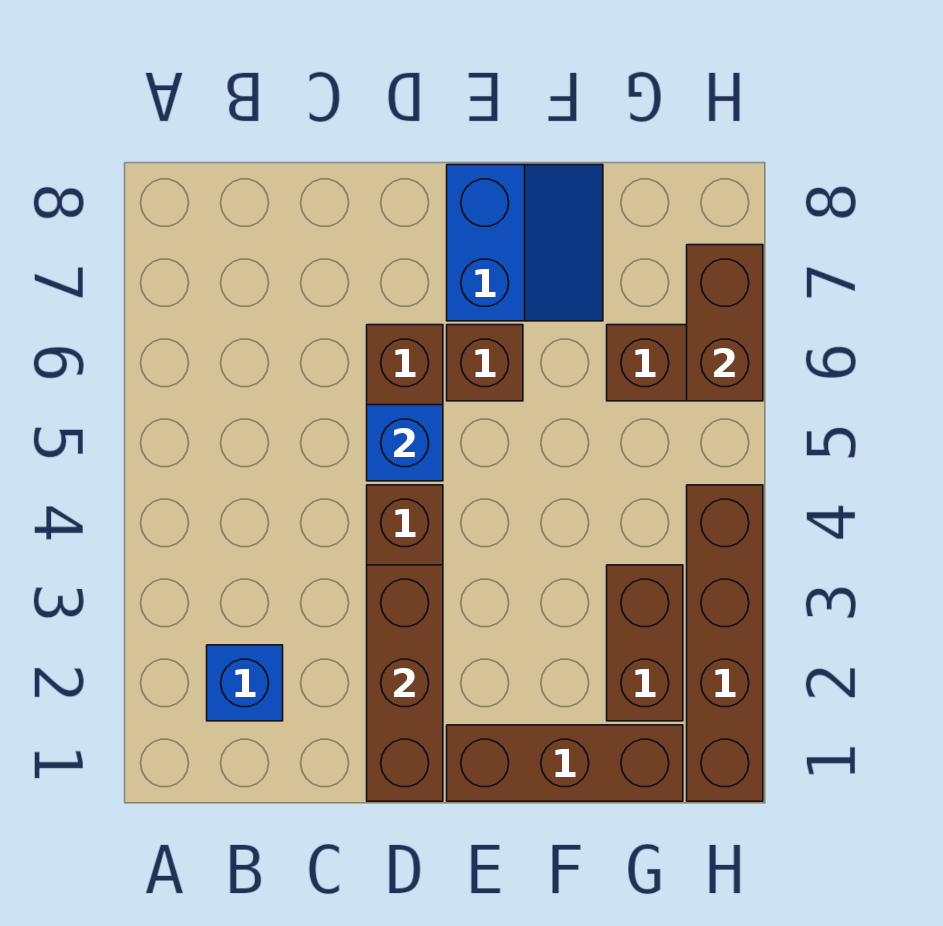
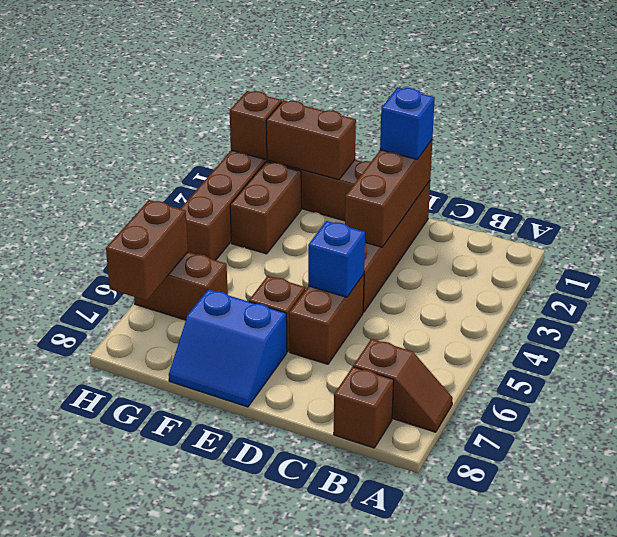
none -> brown slope A7:B7 level 1 top B
blue brick B2 level 1 -> blue brick D1 level 3
none -> brown brick B8 level 1
blue slope E7:F8 level 1 top E -> blue slope E7:F8 level 1 top 7
none -> brown brick F1:G1 level 2
none -> brown brick H1 level 2

